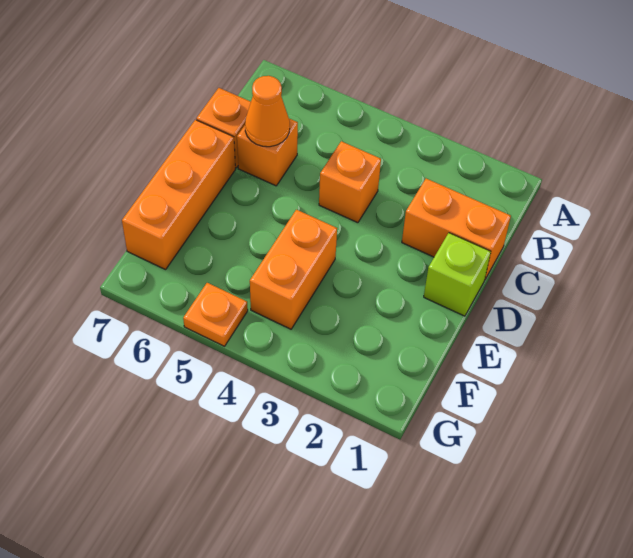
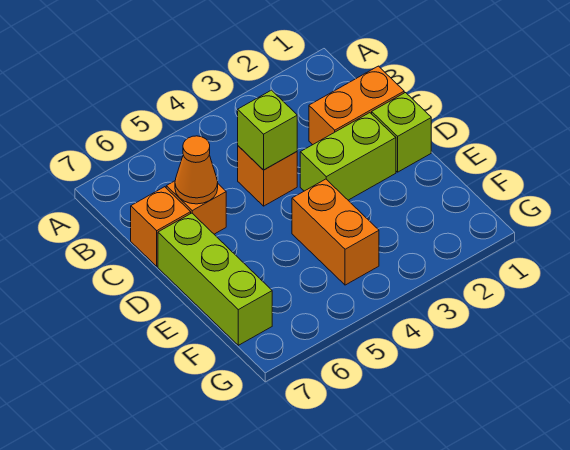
none -> lime brick C4 level 2
none -> lime brick D2:D3 level 1
orange brick D7:F7 level 1 -> lime brick D7:F7 level 1
orange plate G5 level 1 -> none

